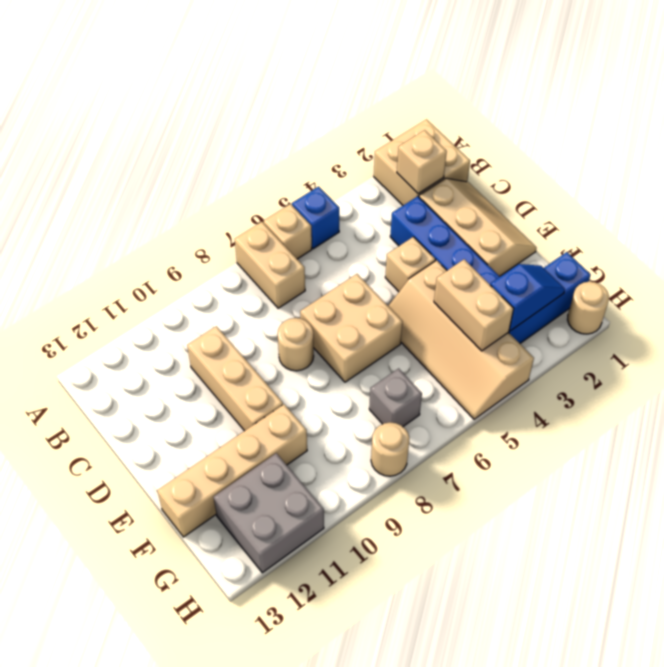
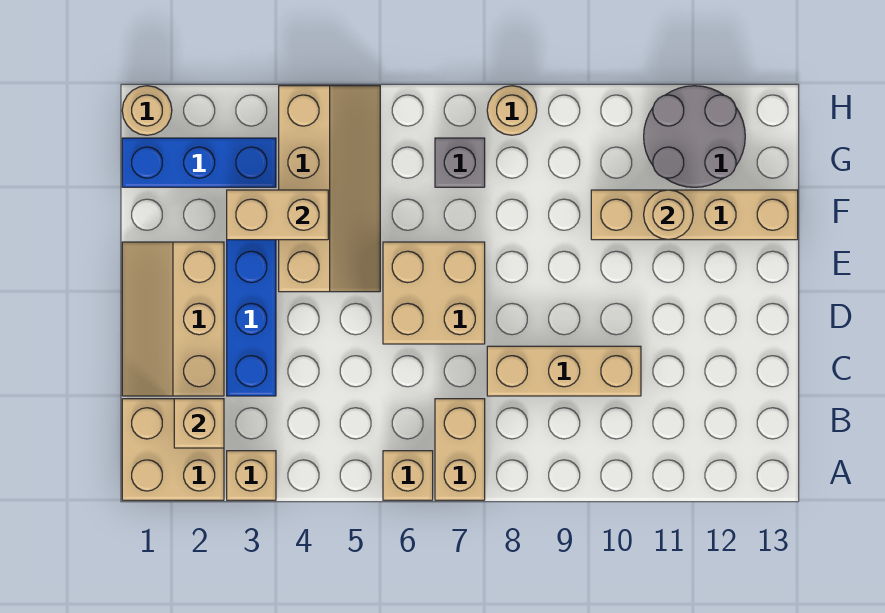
blue brick A5 level 1 -> none
tan brick C10:E10 level 1 -> tan brick C8:C10 level 1
tan brick D4 level 1 -> tan brick A3 level 1
tan round brick D8 level 1 -> tan round brick F11 level 2
tan brick F4:G4 level 2 -> tan brick F3:F4 level 2
blue slope G2:G3 level 2 top 3 -> none
grey brick G11:H12 level 1 -> grey round brick G11:H12 level 1

